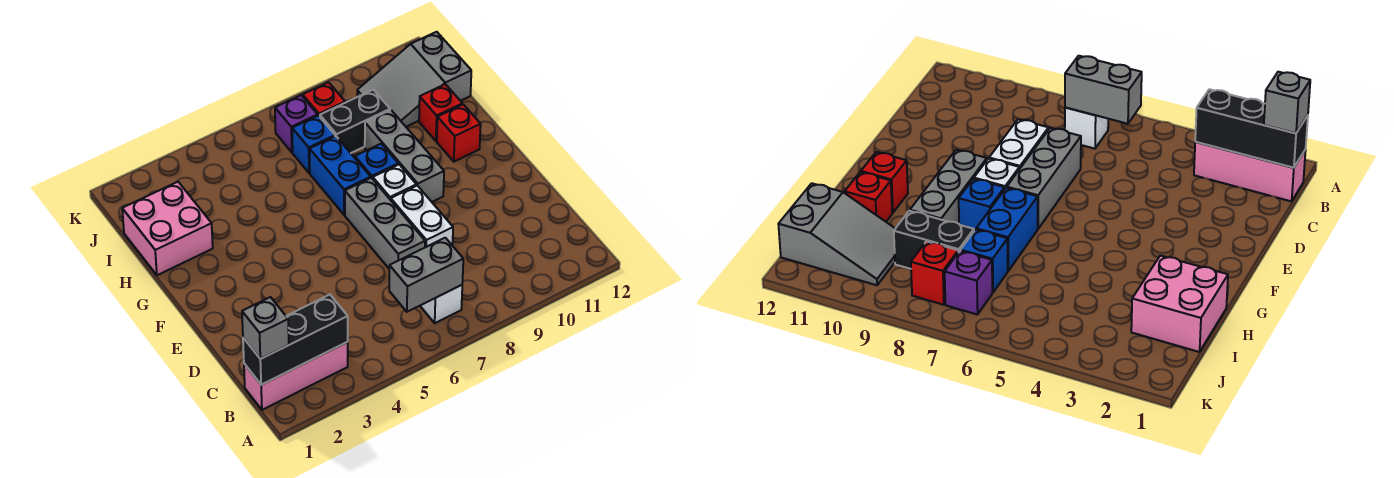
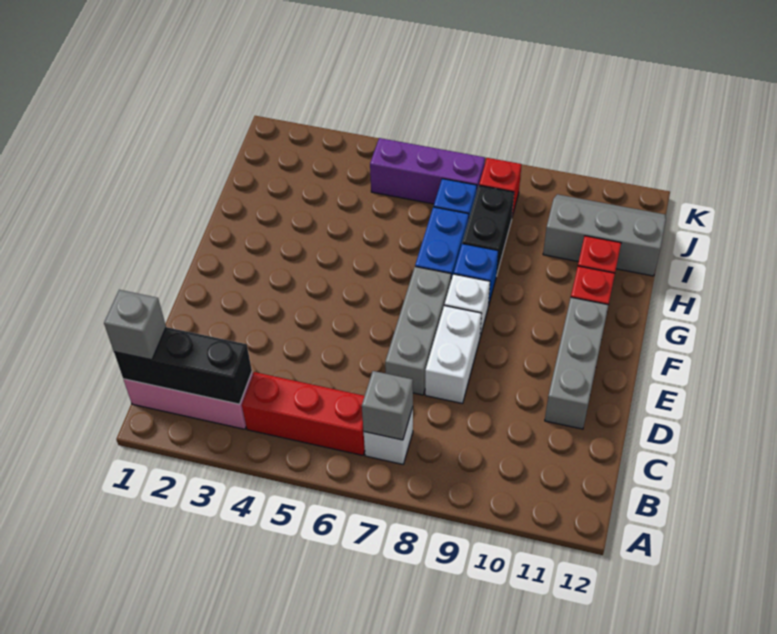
none -> red brick B4:B6 level 1
grey brick B6:B7 level 2 -> grey brick B7 level 2
grey brick F9:H9 level 1 -> grey brick D11:F11 level 1
pink brick H1:I2 level 1 -> none
black brick I8:I9 level 1 -> black brick H8:I8 level 1
grey slope I10:J12 level 1 top 12 -> grey slope I10:J12 level 1 top I
purple brick J7 level 1 -> purple brick J5:J7 level 1

